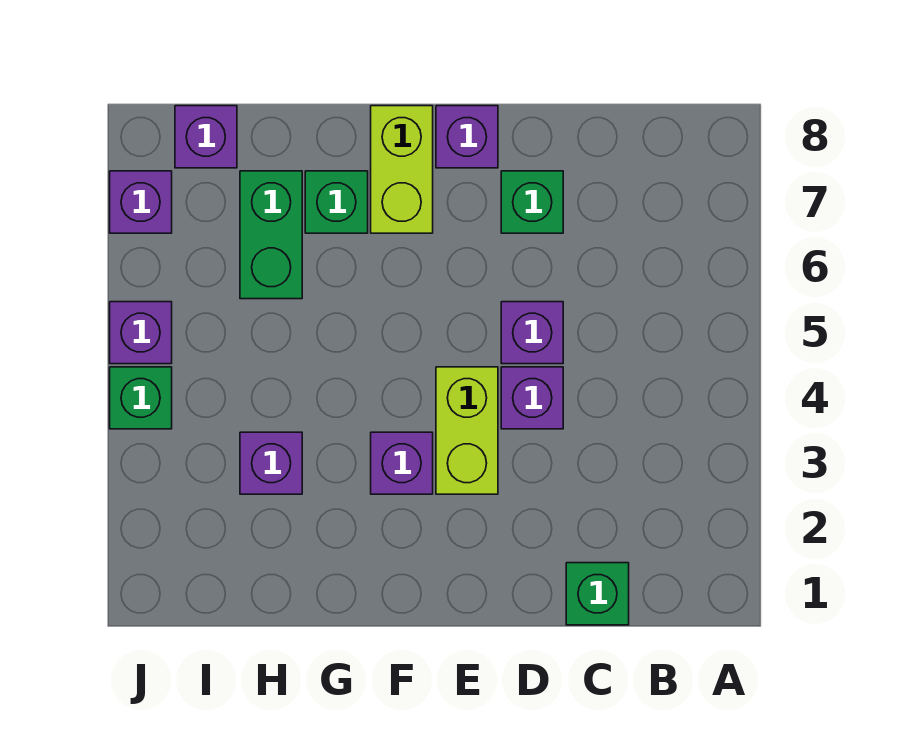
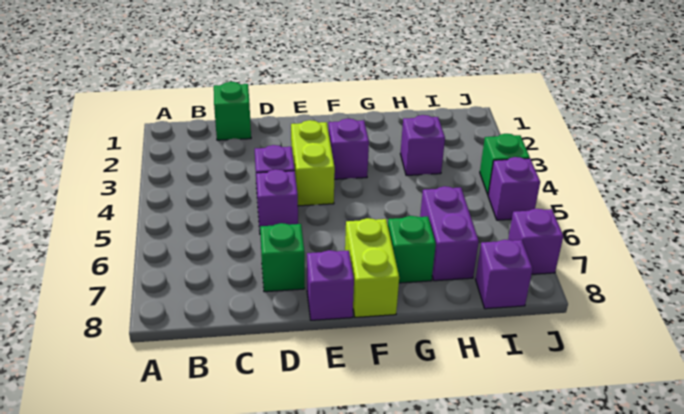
green brick H6:H7 level 1 -> purple brick H6:H7 level 1

